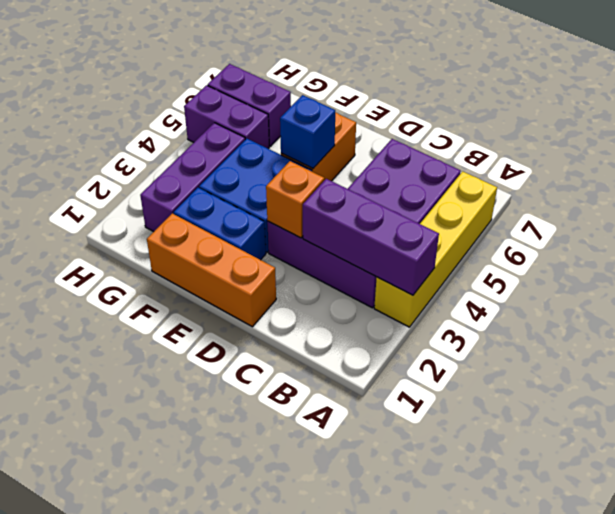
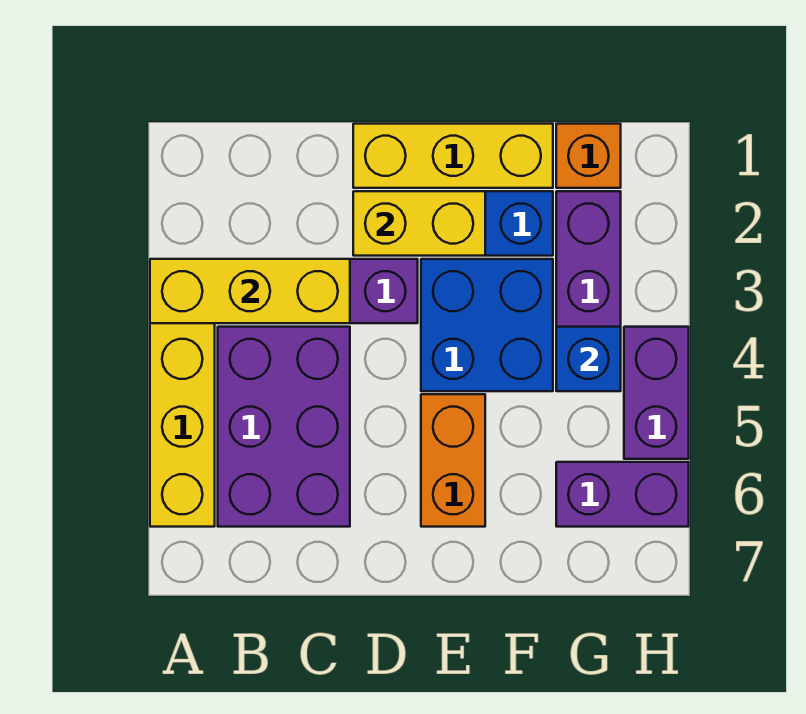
purple brick A3:C3 level 2 -> yellow brick A3:C3 level 2
orange brick D1:F1 level 1 -> yellow brick D1:F1 level 1
none -> yellow brick D2:E2 level 2
orange brick D3 level 2 -> orange brick G1 level 1
blue brick E5 level 2 -> blue brick G4 level 2
purple brick G5:H5 level 1 -> purple brick H4:H5 level 1

